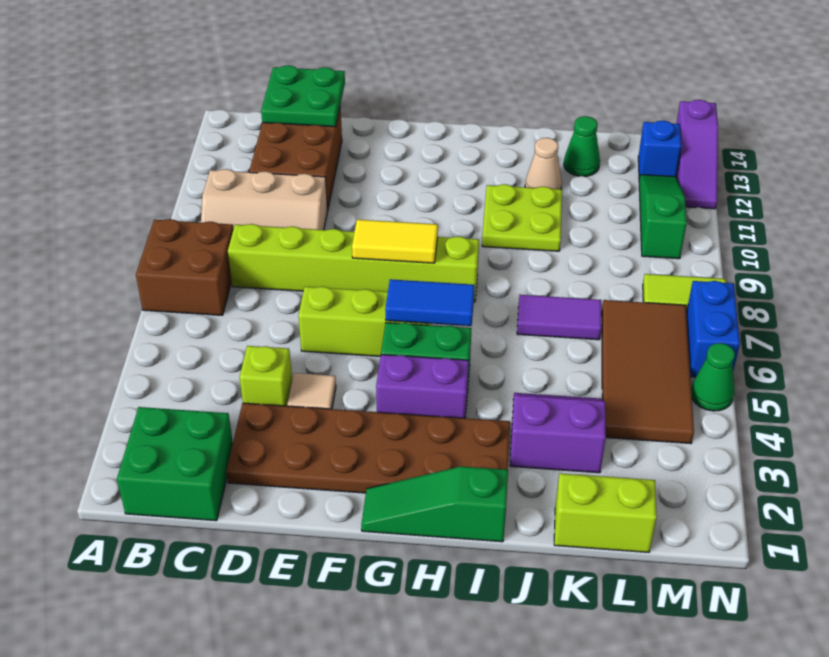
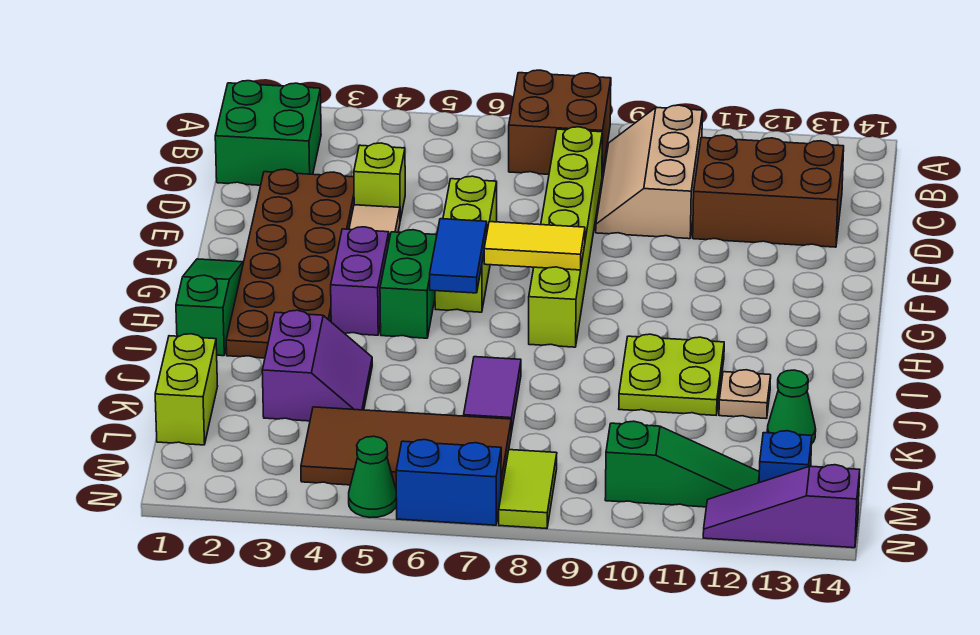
green plate C13:D14 level 2 -> none
yellow tile F8:G8 level 2 -> yellow tile G7:G8 level 2
tan cone J12 level 1 -> tan plate J12 level 1

